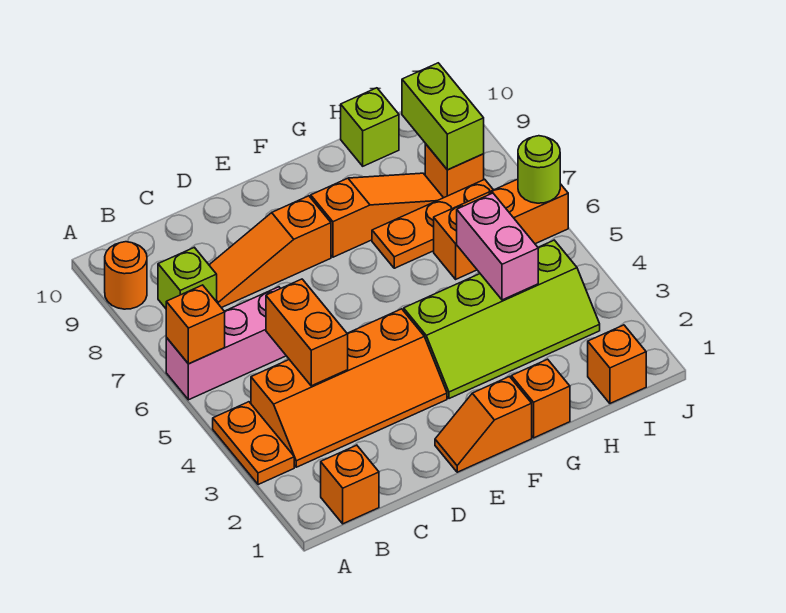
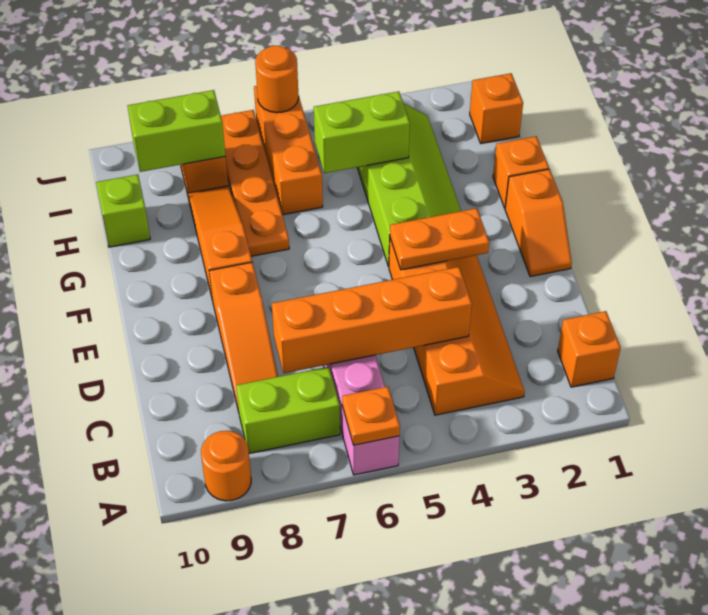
orange plate A3:A4 level 1 -> orange plate E3:E4 level 2
orange brick A6 level 2 -> orange plate A6 level 2
lime brick B8 level 1 -> lime brick B7:B8 level 1
orange brick C4:C5 level 2 -> orange brick C4:C7 level 2
orange plate G7:I7 level 1 -> orange plate G7:J7 level 1
pink brick H4:H5 level 2 -> lime brick H4:H5 level 2
lime round brick J6 level 2 -> orange round brick J6 level 2

